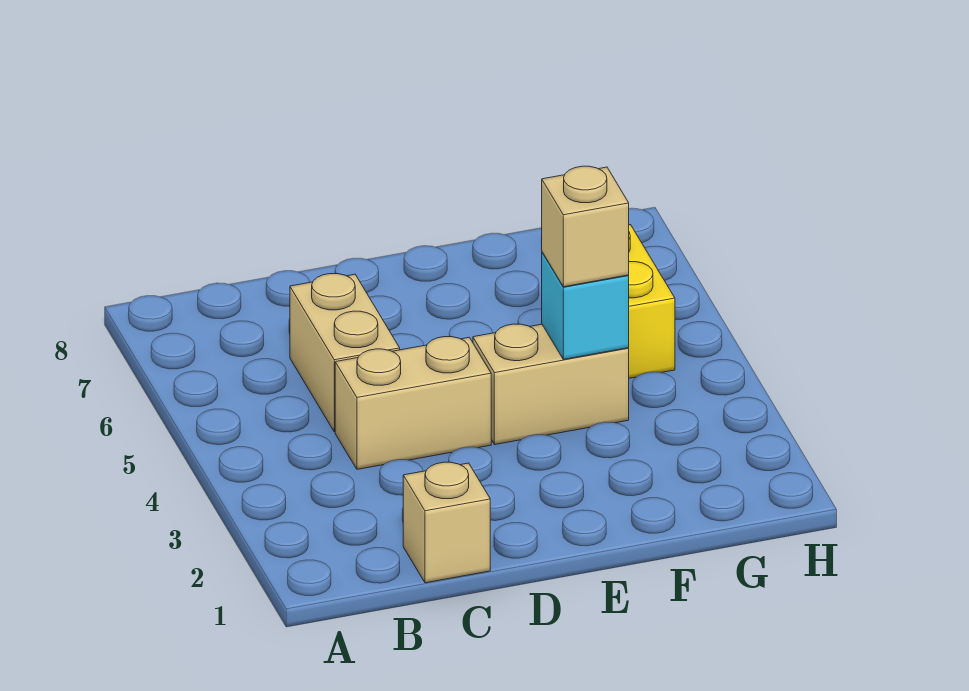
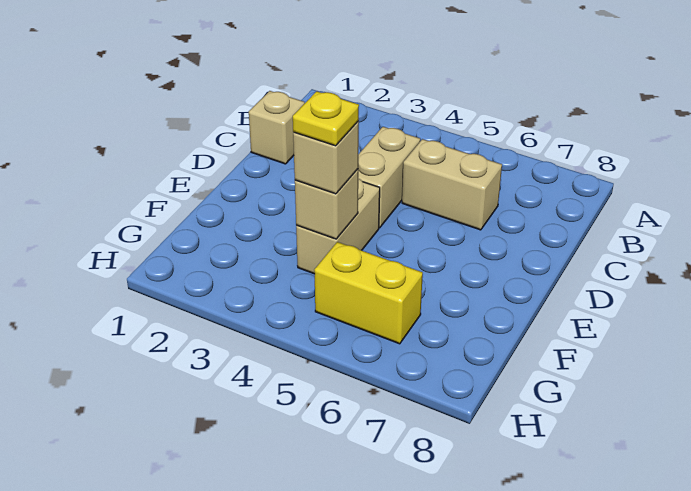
cyan brick F4 level 2 -> tan brick F4 level 2
none -> yellow plate F4 level 4

